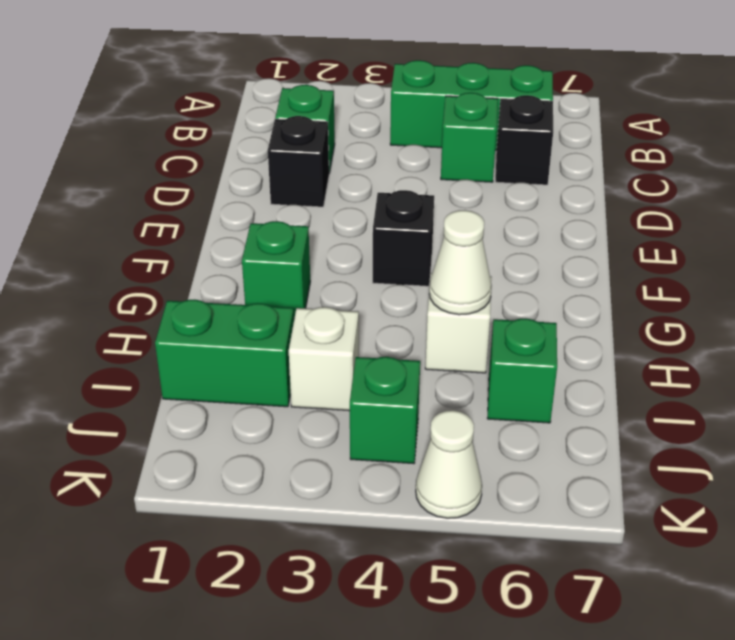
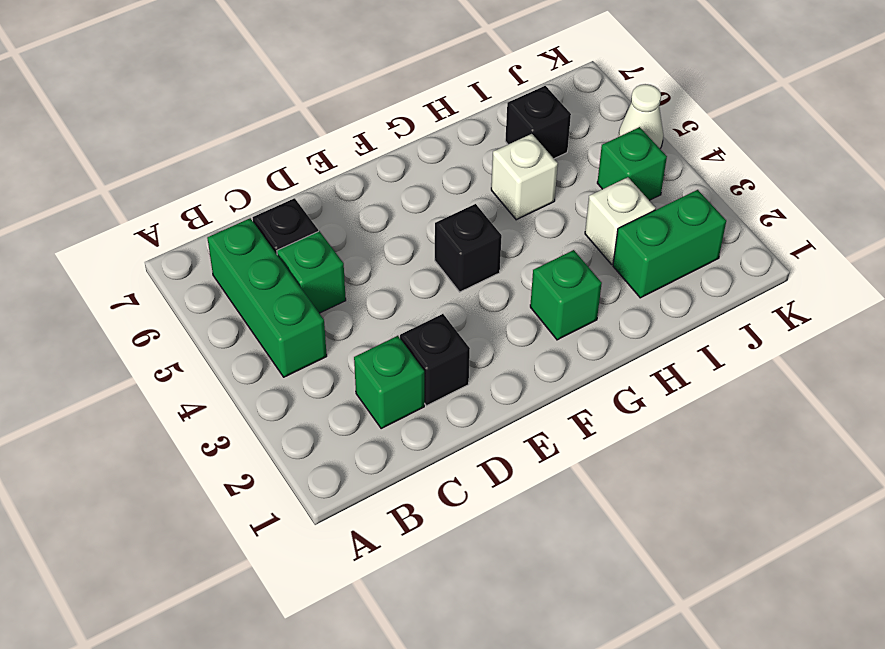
white cone H5 level 2 -> none
green brick I1:I2 level 1 -> green brick I2:J2 level 1
green brick I6 level 1 -> black brick I6 level 1

